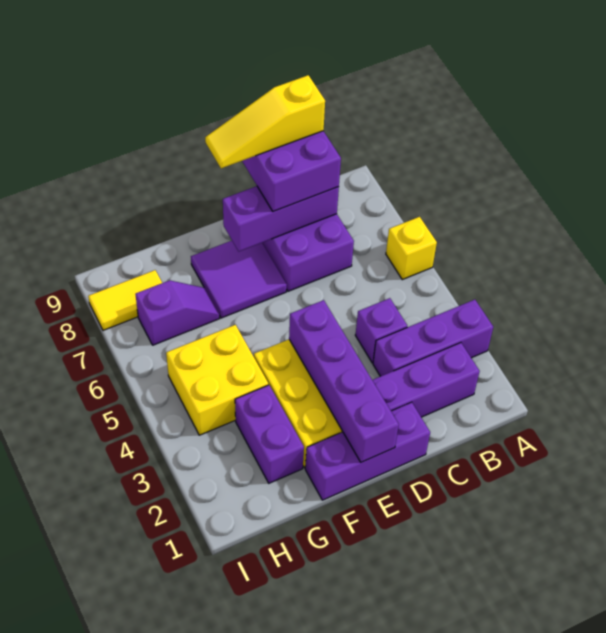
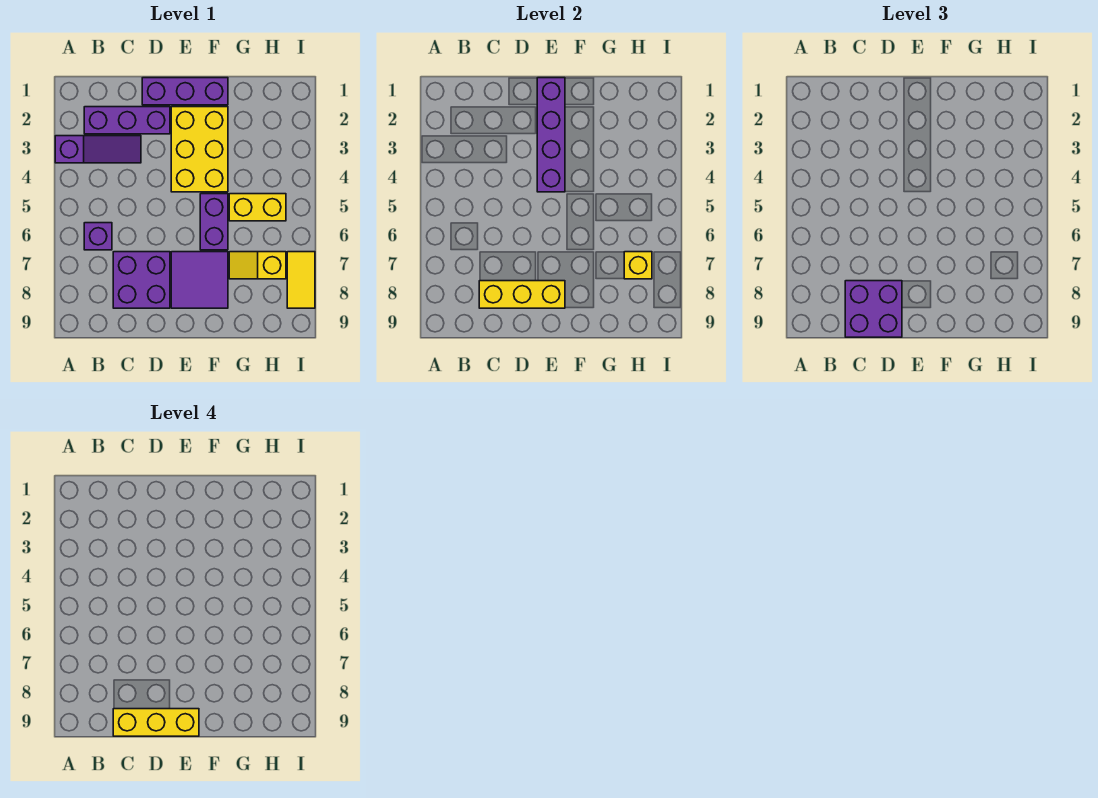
purple brick A3:C3 level 1 -> purple slope A3:C3 level 1 top A
yellow brick A6 level 1 -> yellow brick H7 level 2
purple brick C4 level 1 -> purple brick B6 level 1
purple brick C8:E8 level 2 -> yellow brick C8:E8 level 2
yellow slope C9:E9 level 4 top C -> yellow brick C9:E9 level 4
purple brick G2:G3 level 1 -> purple brick F5:F6 level 1
yellow brick G4:H5 level 1 -> yellow brick G5:H5 level 1
purple slope G7:H7 level 1 top H -> yellow slope G7:H7 level 1 top H
yellow tile H8:I8 level 1 -> yellow tile I7:I8 level 1

